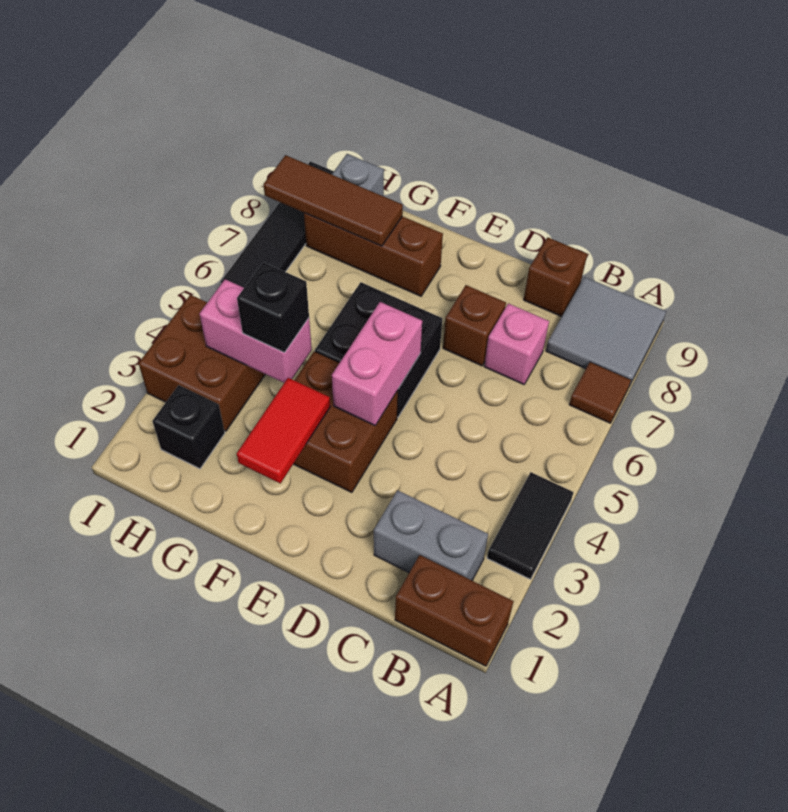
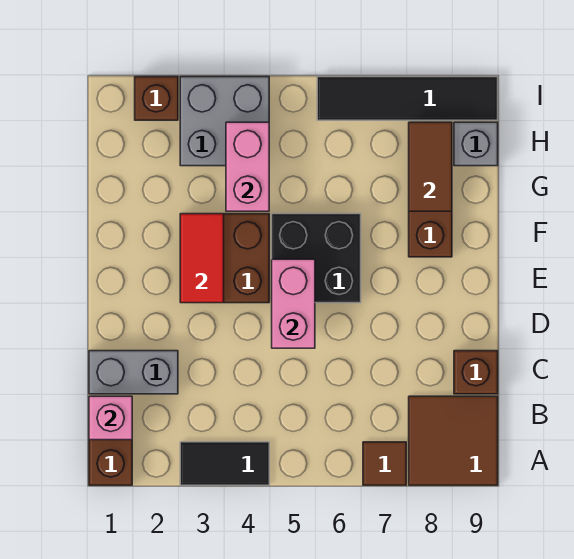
grey tile A8:B9 level 1 -> brown tile A8:B9 level 1
grey brick B2:C2 level 1 -> grey brick C1:C2 level 1
pink brick C7 level 1 -> pink brick B1 level 2
brown brick D7 level 1 -> brown brick I2 level 1
pink brick E4:E5 level 2 -> pink brick D5:E5 level 2
red tile F2:F3 level 2 -> red tile E3:F3 level 2
black brick G4 level 3 -> none
brown tile G8:I8 level 2 -> brown tile G8:H8 level 2
black brick H2 level 1 -> none
brown brick H3:I4 level 1 -> grey brick H3:I4 level 1

